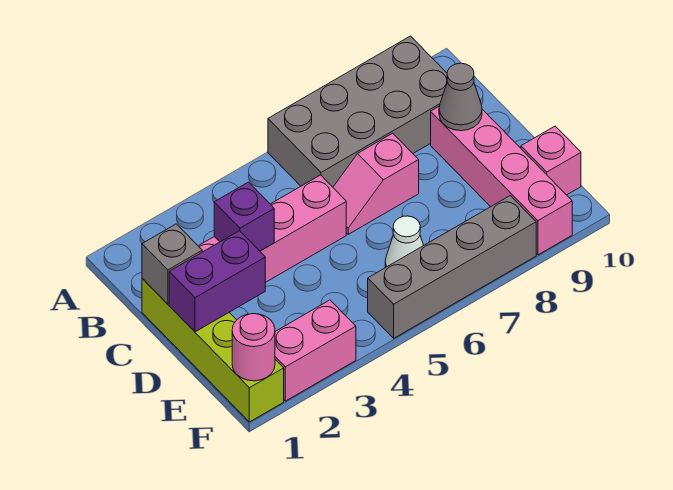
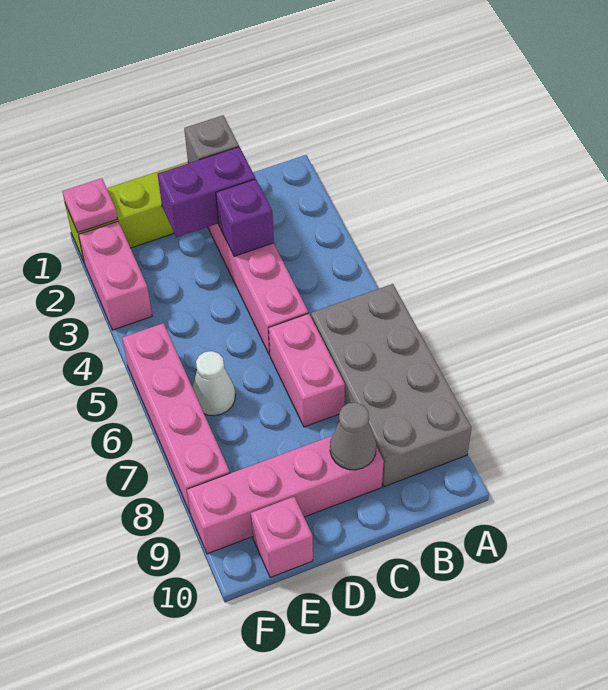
pink slope C6:C7 level 1 top 7 -> pink brick C6:C7 level 1
purple brick D1:D2 level 2 -> purple brick C2:D2 level 2
pink round brick F1 level 2 -> pink plate F1 level 2
grey brick F5:F8 level 1 -> pink brick F5:F8 level 1

